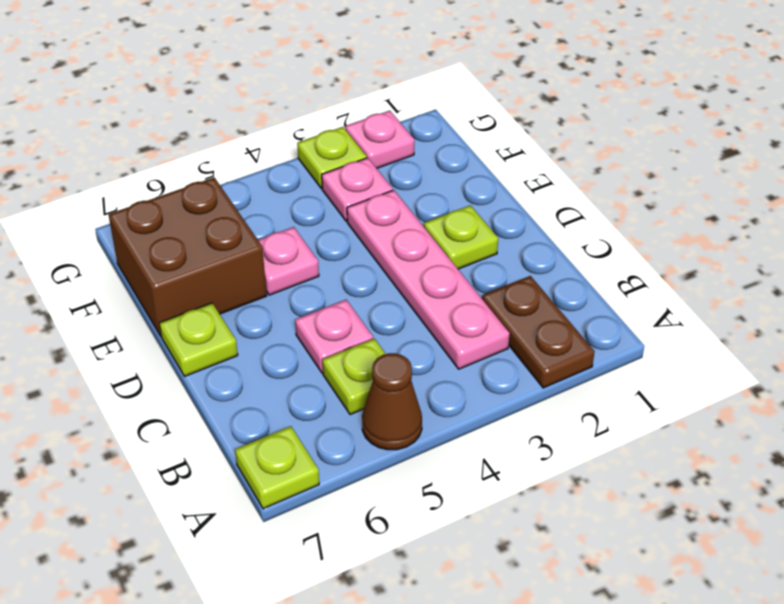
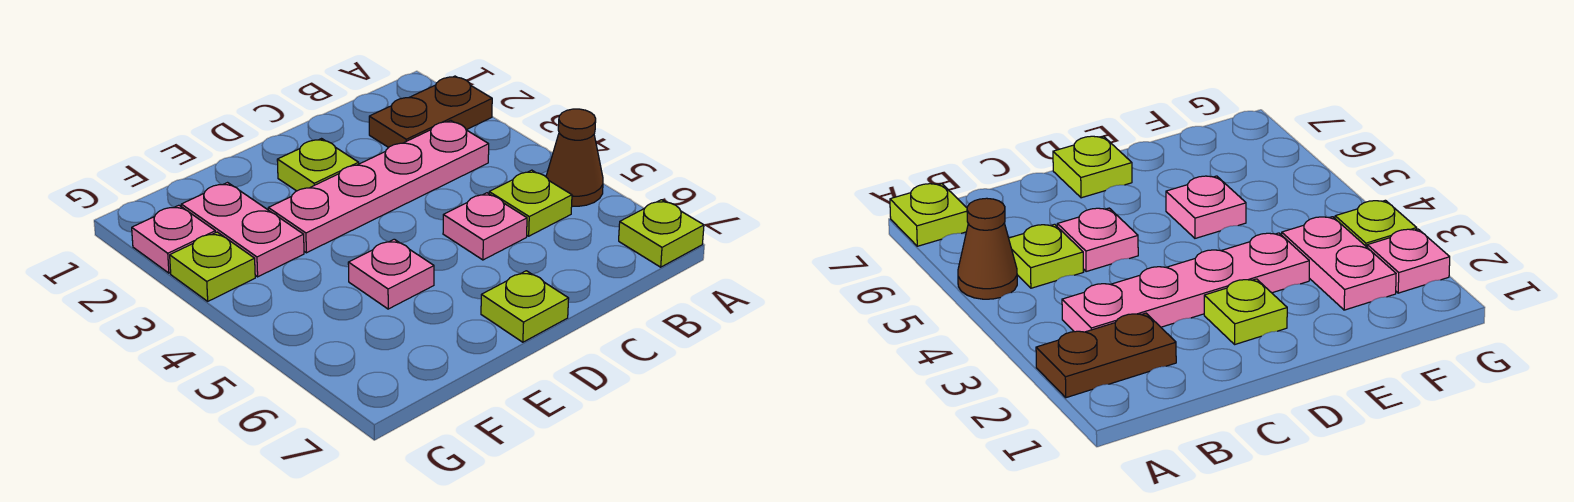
brown brick E6:F7 level 1 -> none
pink plate F3 level 1 -> pink plate F2:F3 level 1

